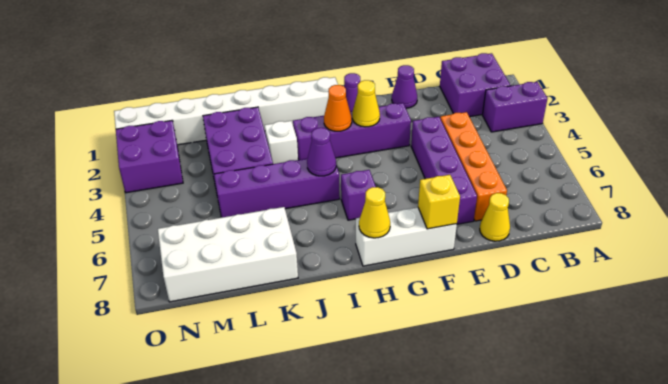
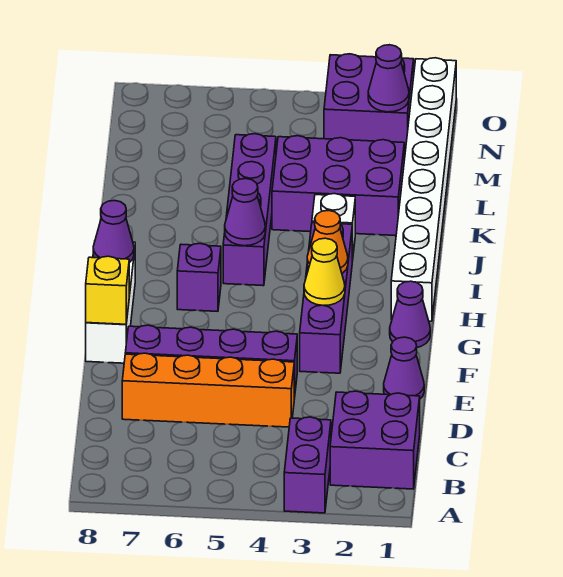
yellow cone D8 level 1 -> none
yellow cone H8 level 2 -> purple cone H8 level 2
white brick K7:N8 level 1 -> none
none -> purple cone N2 level 2

